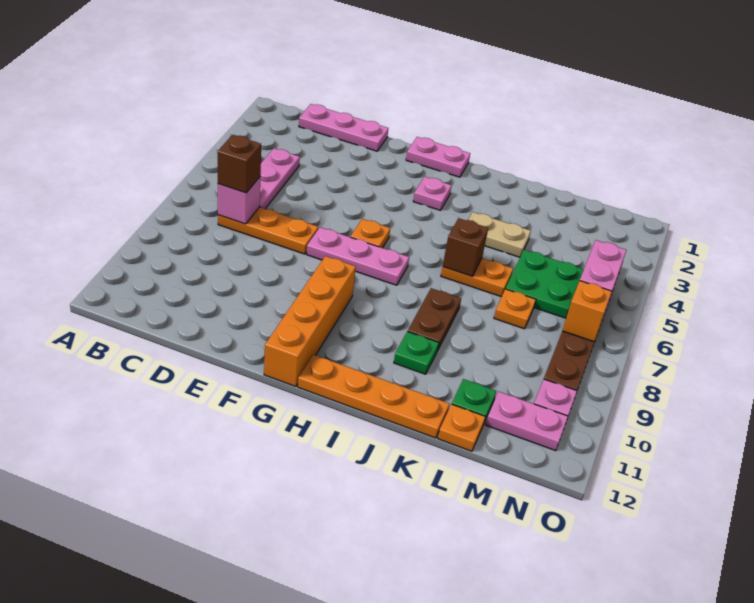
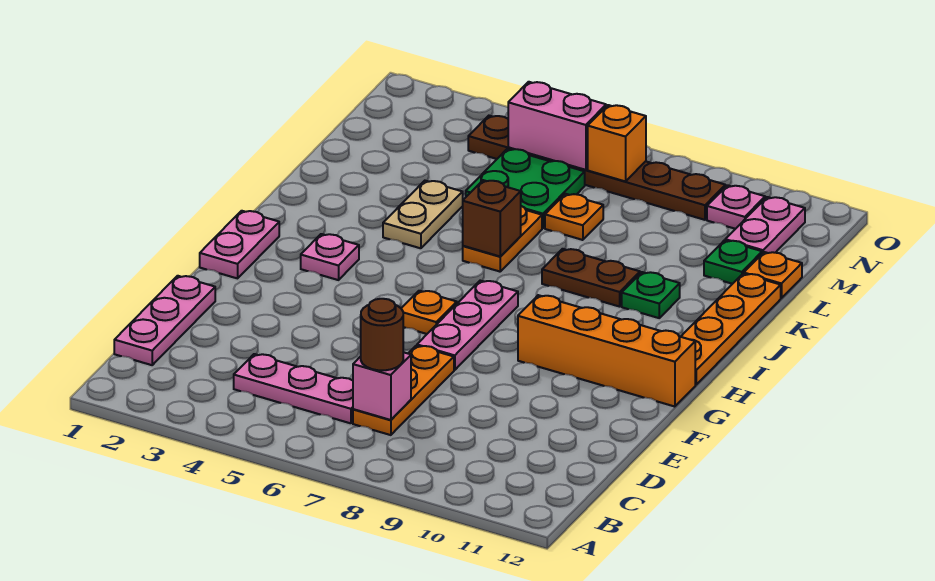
brown brick C7 level 3 -> brown round brick C7 level 3

